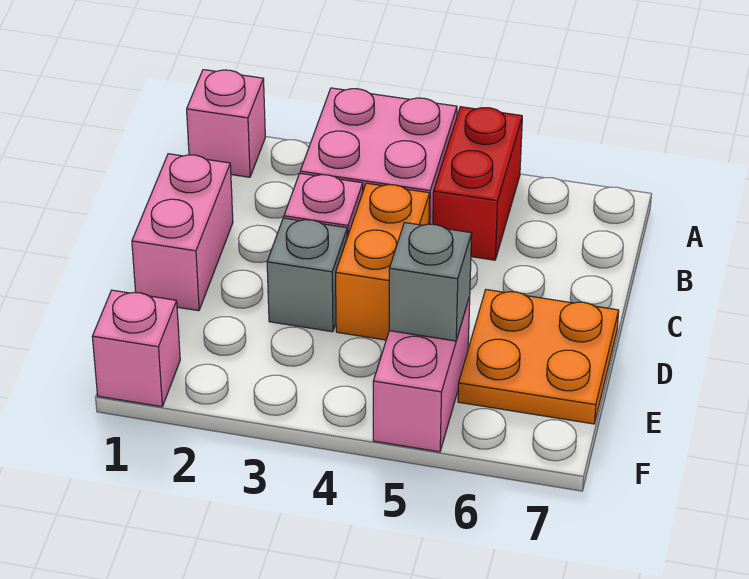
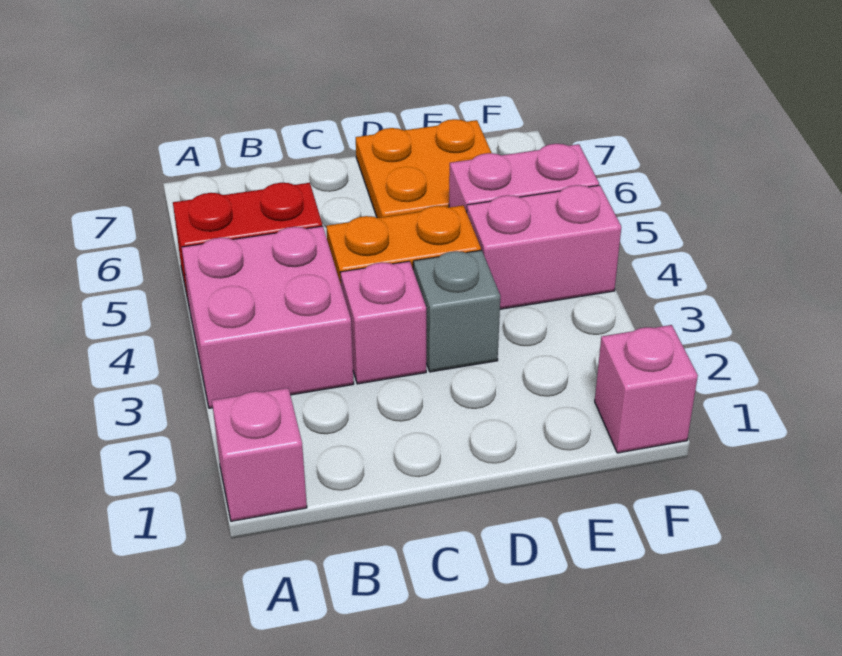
pink brick C1:D1 level 1 -> pink brick E4:F4 level 1
grey brick E5 level 2 -> none

